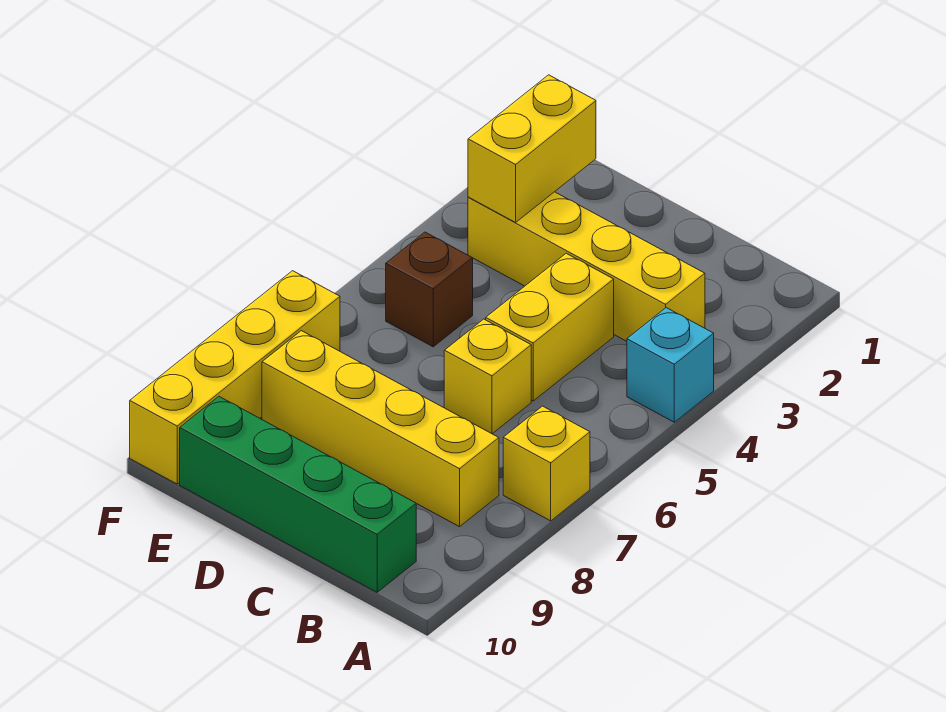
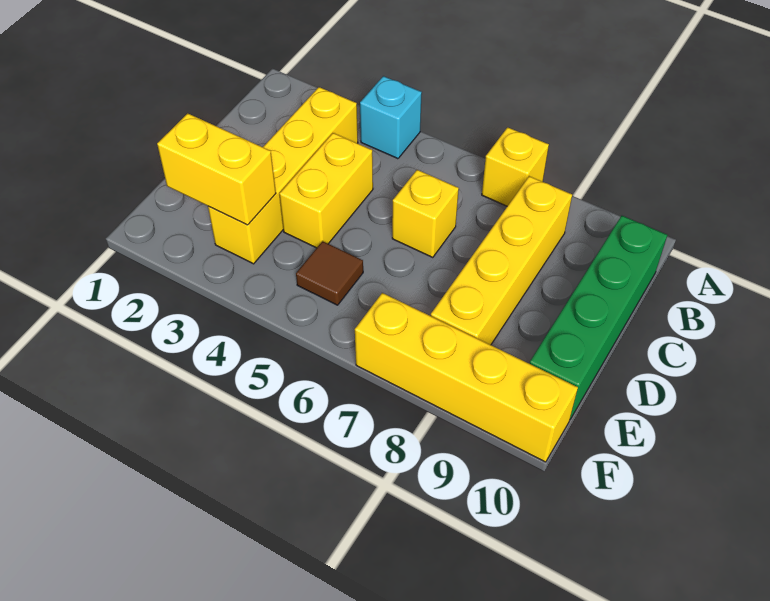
yellow brick C4:C5 level 1 -> yellow brick C4:D4 level 1
brown brick E5 level 1 -> brown tile E5 level 1

